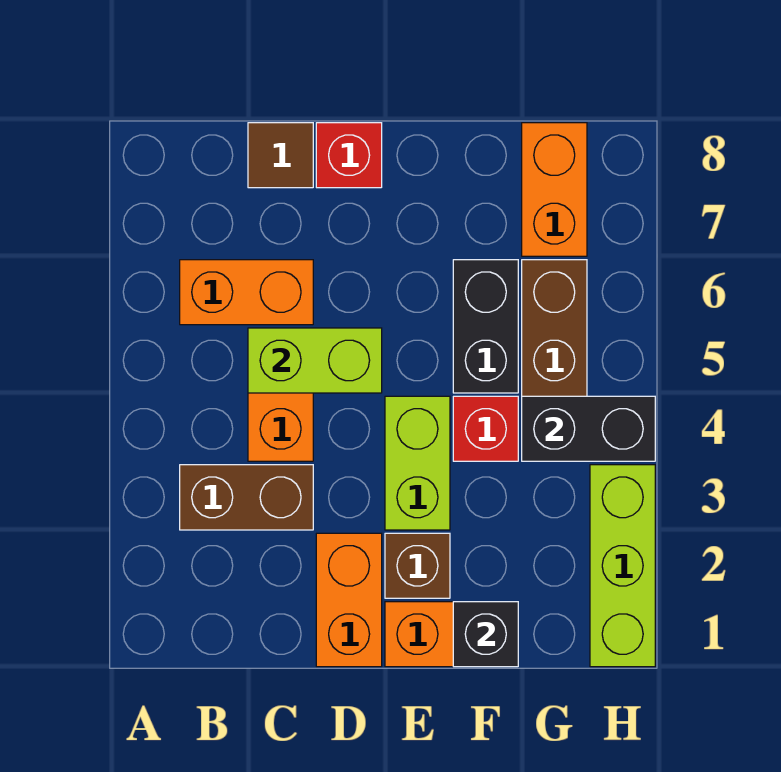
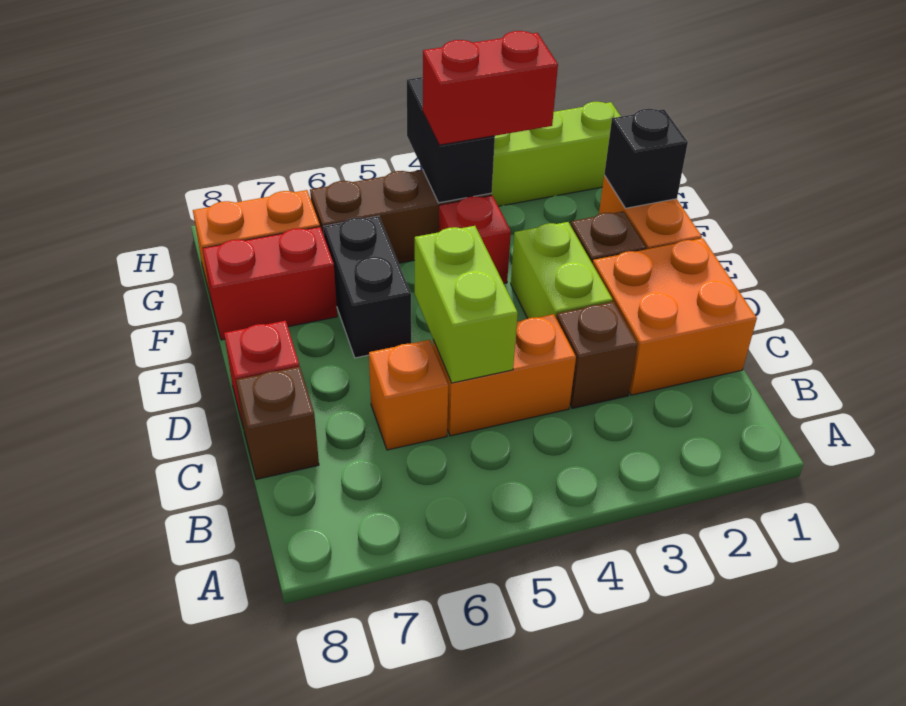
brown brick B3:C3 level 1 -> brown brick C3 level 1
orange brick B6:C6 level 1 -> orange brick C6 level 1
brown tile C8 level 1 -> brown brick C8 level 1
orange brick D1:D2 level 1 -> orange brick C1:D2 level 1
lime brick E3:E4 level 1 -> lime brick D3:E3 level 1
black brick F5:F6 level 1 -> black brick E6:F6 level 1
none -> red brick F7:F8 level 1
none -> red brick G3:G4 level 3

